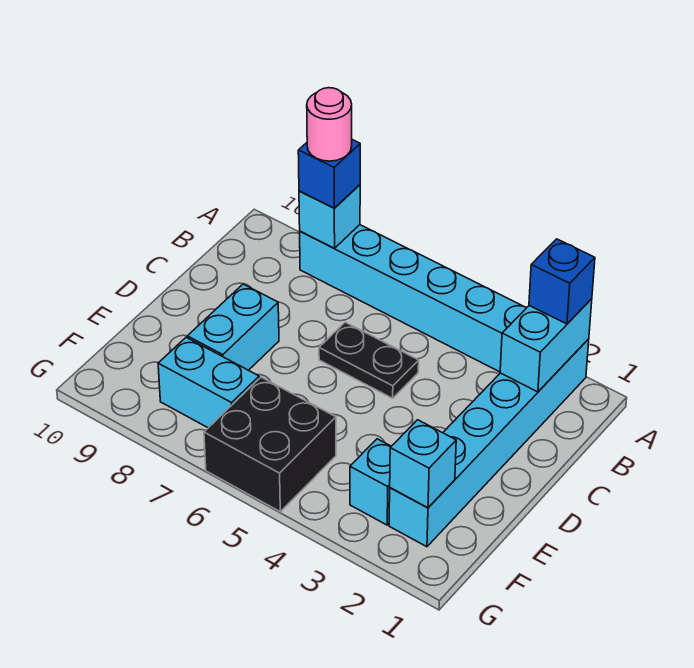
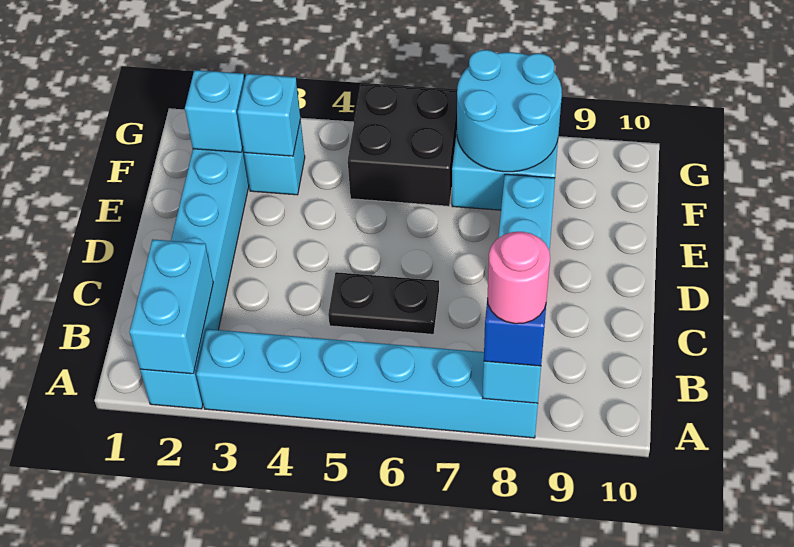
blue brick A2 level 3 -> none
none -> cyan brick F3 level 2
none -> cyan round brick F7:G8 level 2

